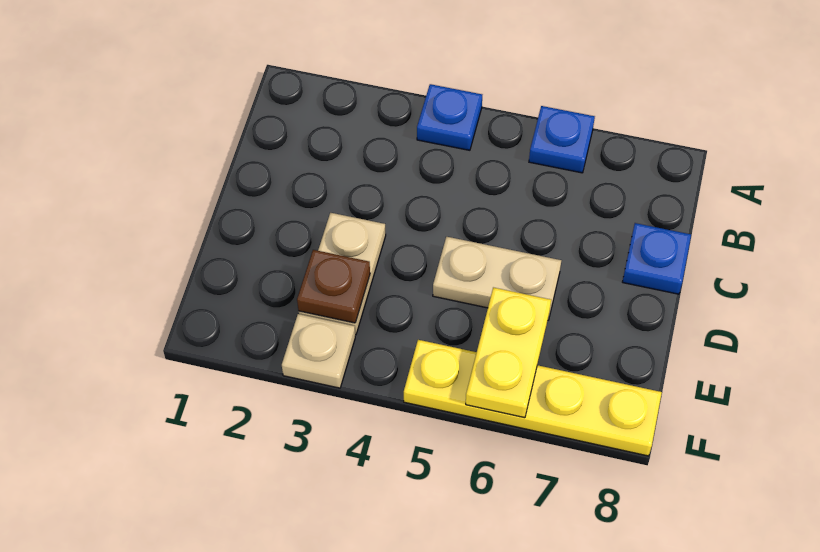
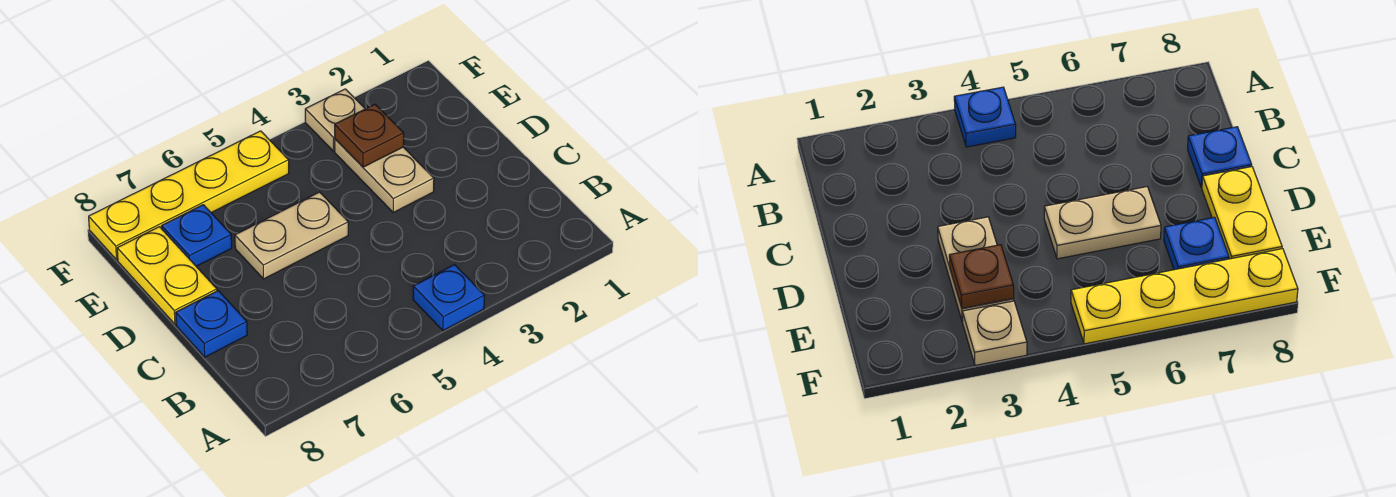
blue plate A6 level 1 -> blue plate E7 level 1
yellow plate E6:F6 level 2 -> yellow plate D8:E8 level 1

